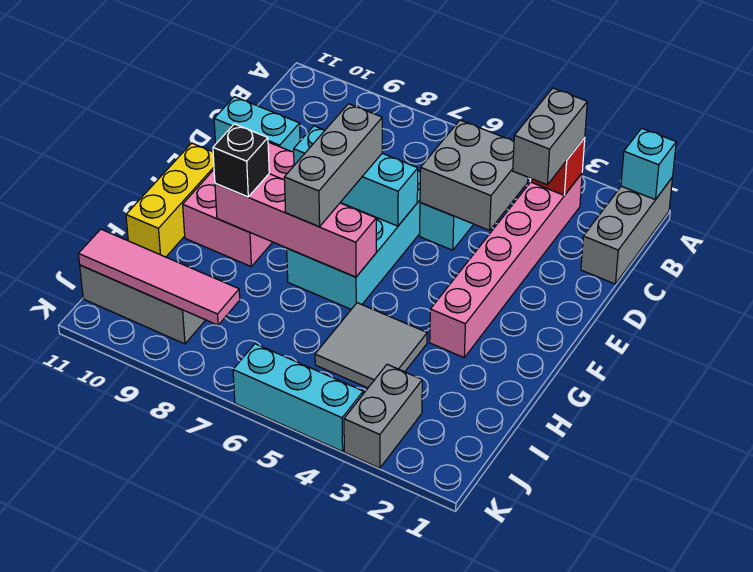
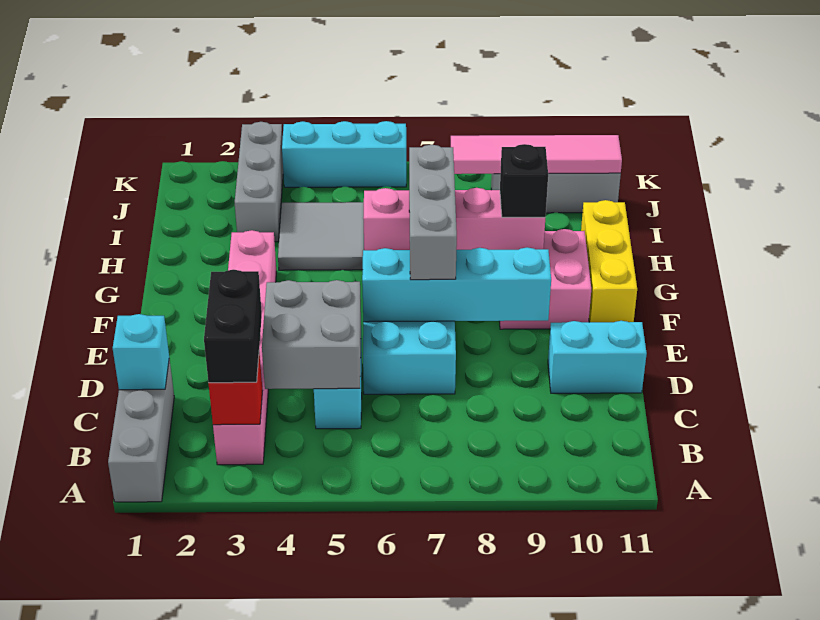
cyan brick A1 level 2 -> cyan brick C1 level 2
grey brick B3:C3 level 3 -> black brick B3:C3 level 3
cyan brick E6:E8 level 2 -> cyan brick E6:E9 level 2
pink brick E9:G10 level 1 -> pink brick F9:G10 level 1
grey brick J3:K3 level 1 -> grey brick I3:K3 level 1

